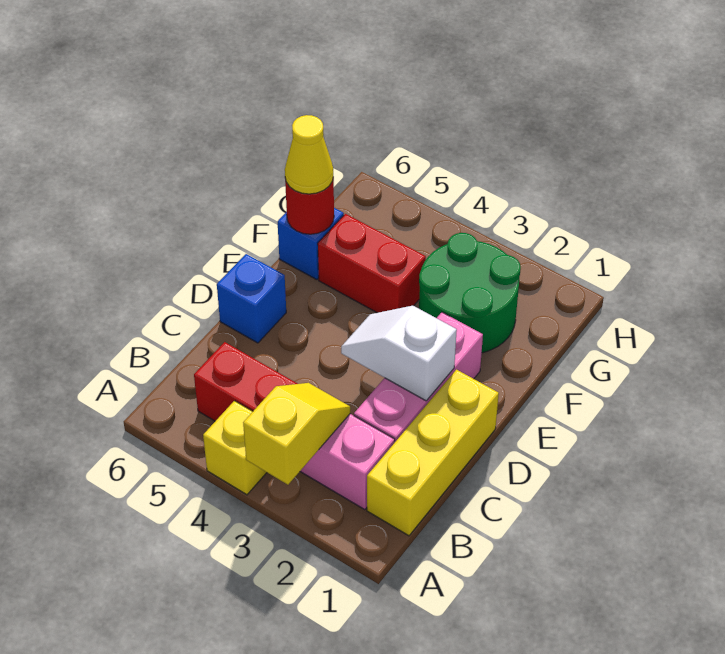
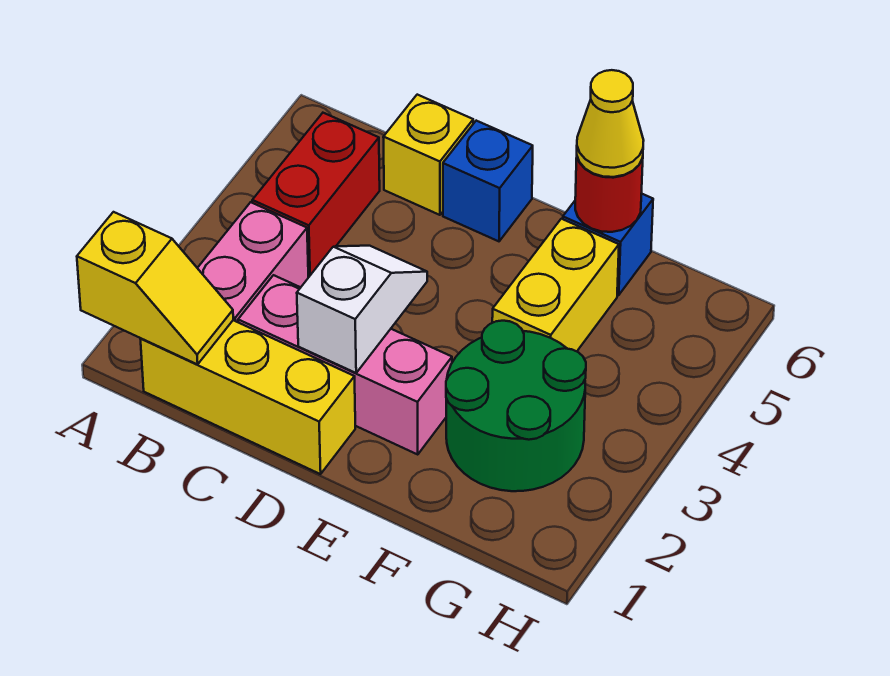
yellow slope A3:B3 level 2 top A -> yellow slope A1:B1 level 2 top A
yellow brick A4 level 1 -> yellow brick C6 level 1
red brick F4:F5 level 1 -> yellow brick F4:F5 level 1

